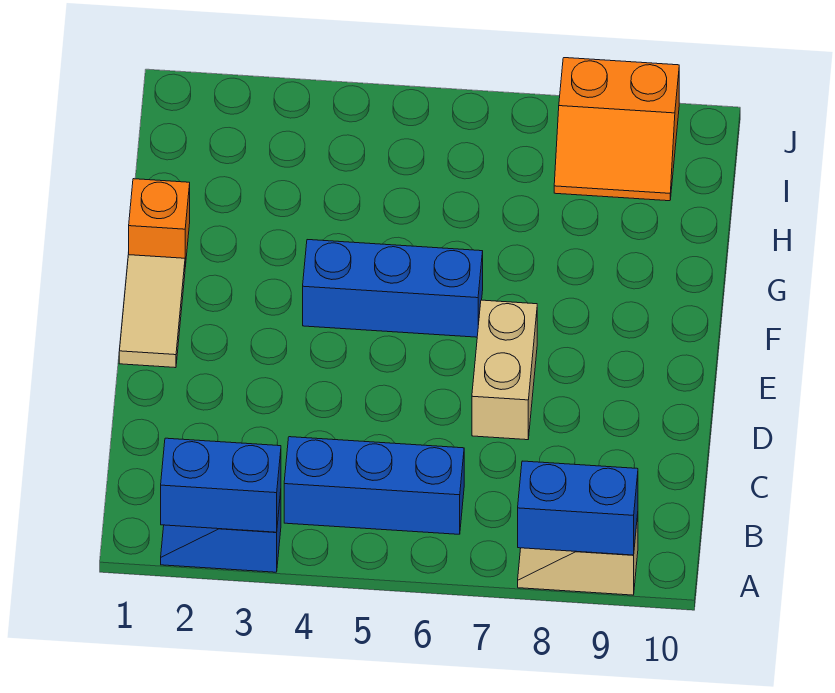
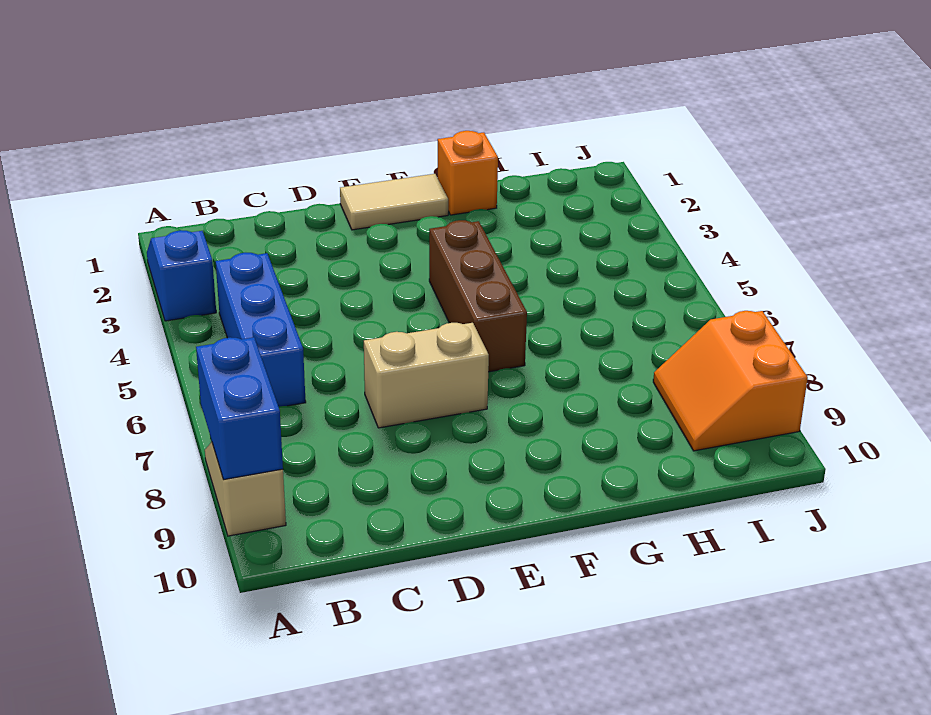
blue brick A2:A3 level 2 -> none
blue brick F4:F6 level 1 -> brown brick F4:F6 level 1

